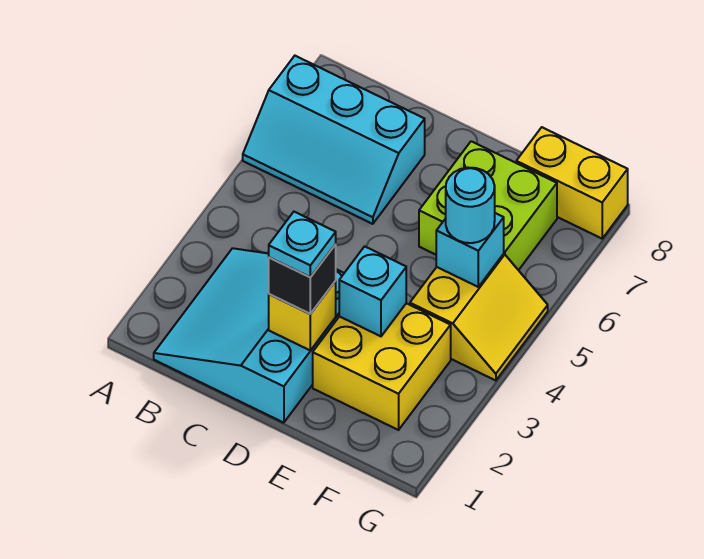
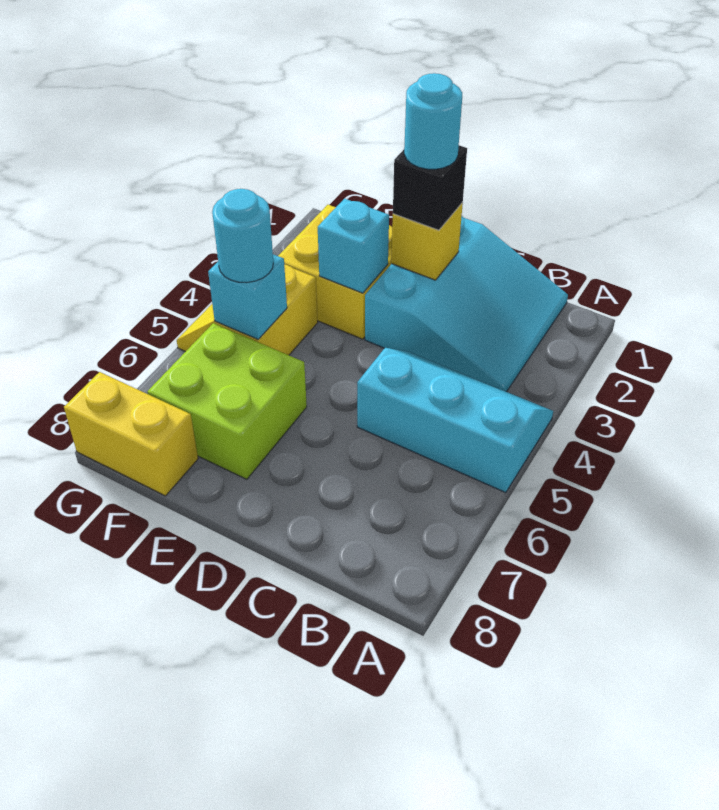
cyan slope A6:C7 level 1 top 7 -> cyan slope A4:C5 level 1 top 5
cyan plate D2 level 4 -> cyan round brick D2 level 4

